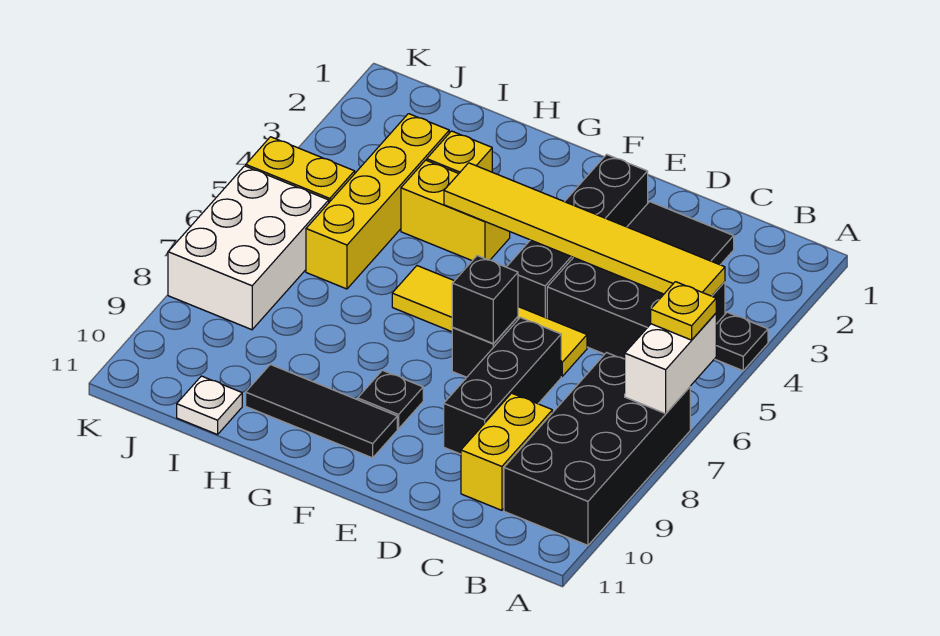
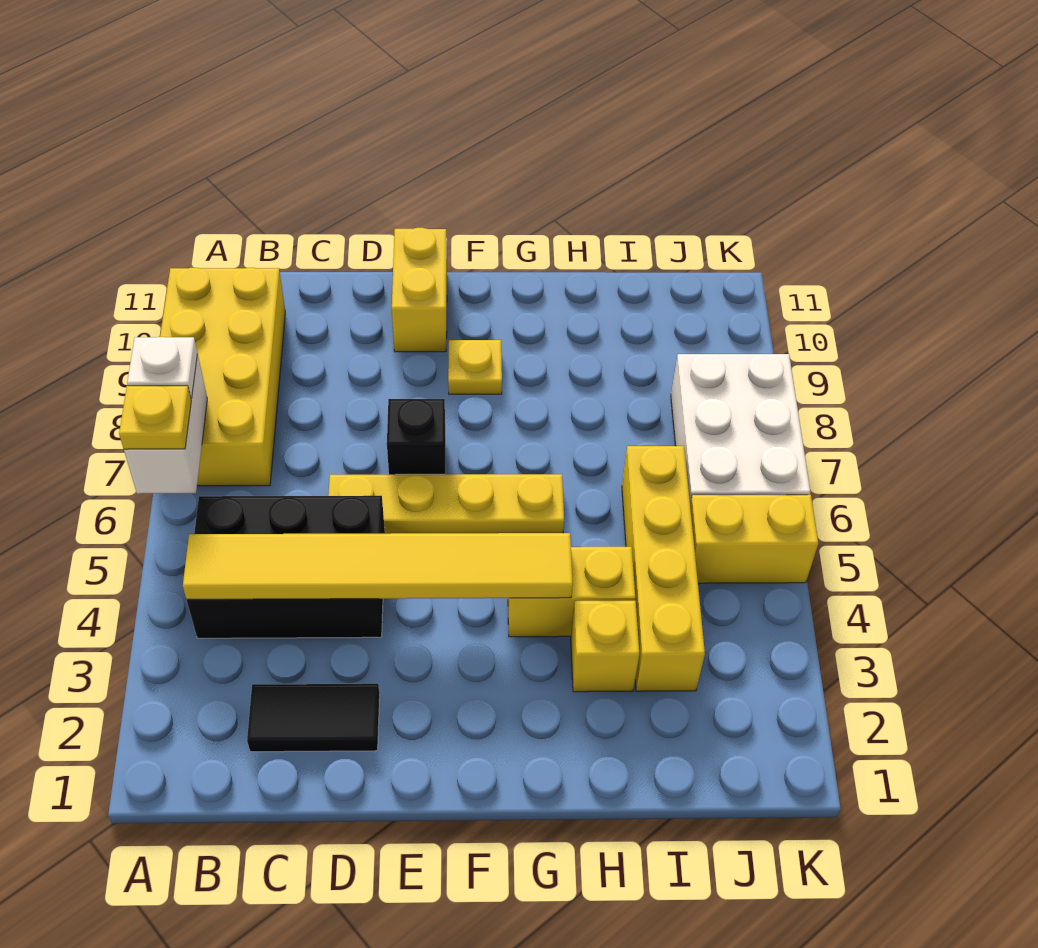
black plate A4 level 1 -> none
black brick A7:B10 level 1 -> yellow brick A7:B10 level 1
yellow brick C9:C10 level 1 -> yellow brick E10:E11 level 1
yellow tile D6:G6 level 1 -> yellow plate D6:G6 level 1
black brick D7:D9 level 1 -> none
black brick E2:E5 level 1 -> none
black brick E7 level 2 -> none
black plate F9 level 1 -> yellow plate F9 level 1
black tile F10:H10 level 1 -> none
white plate I11 level 1 -> white plate A7 level 3

